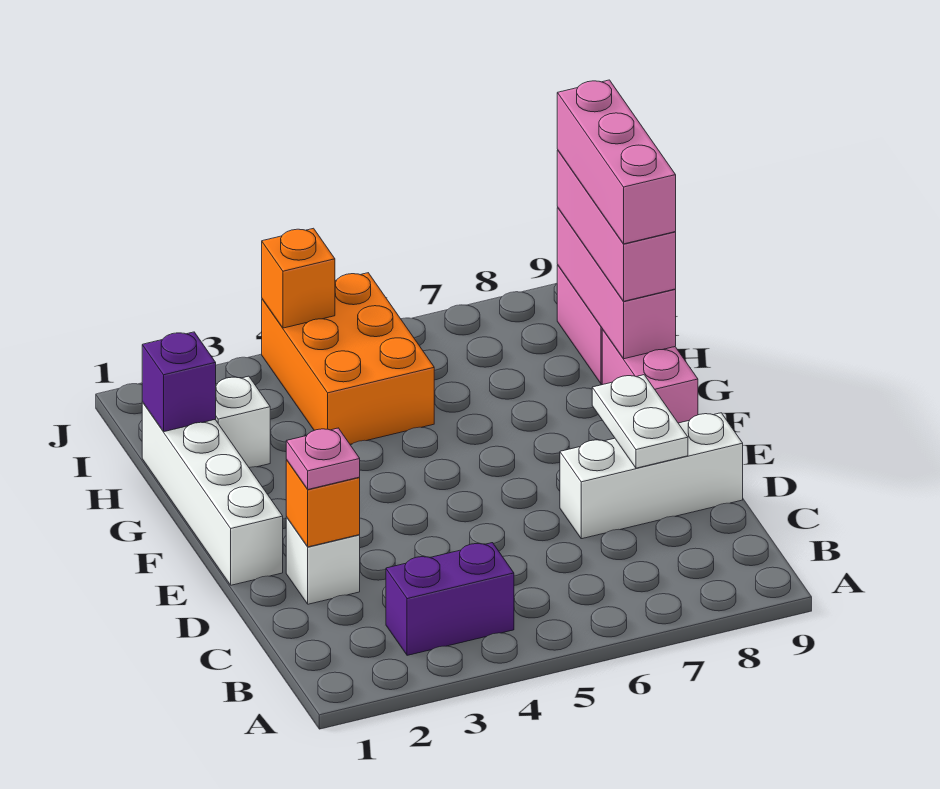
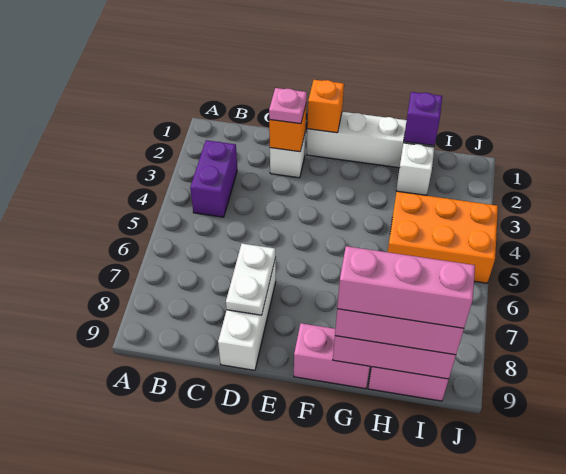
white plate D8:E8 level 2 -> white plate D7:D8 level 2
orange brick J4 level 2 -> orange brick E1 level 2

